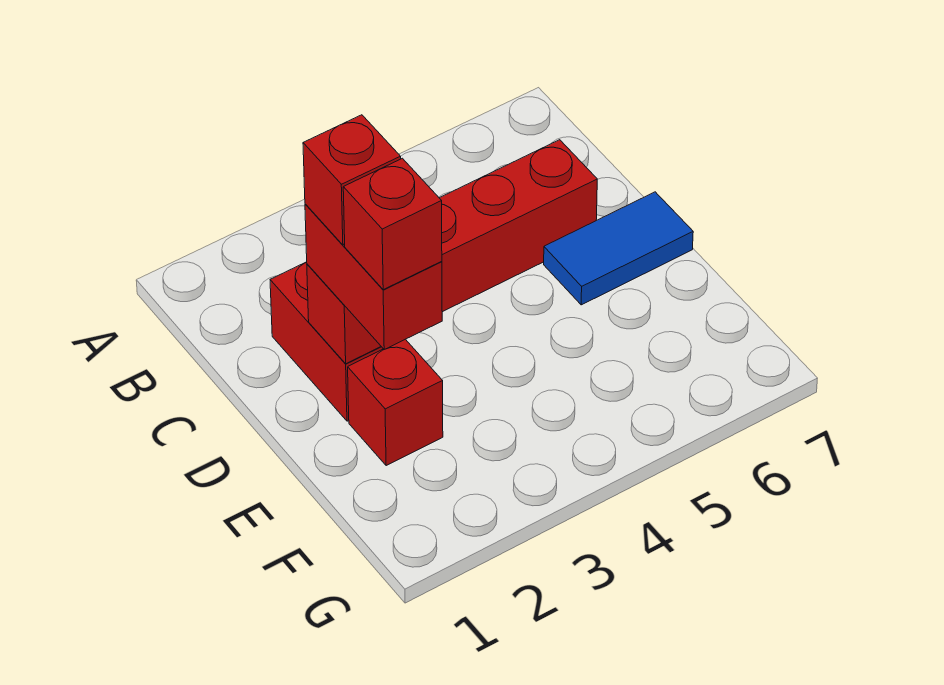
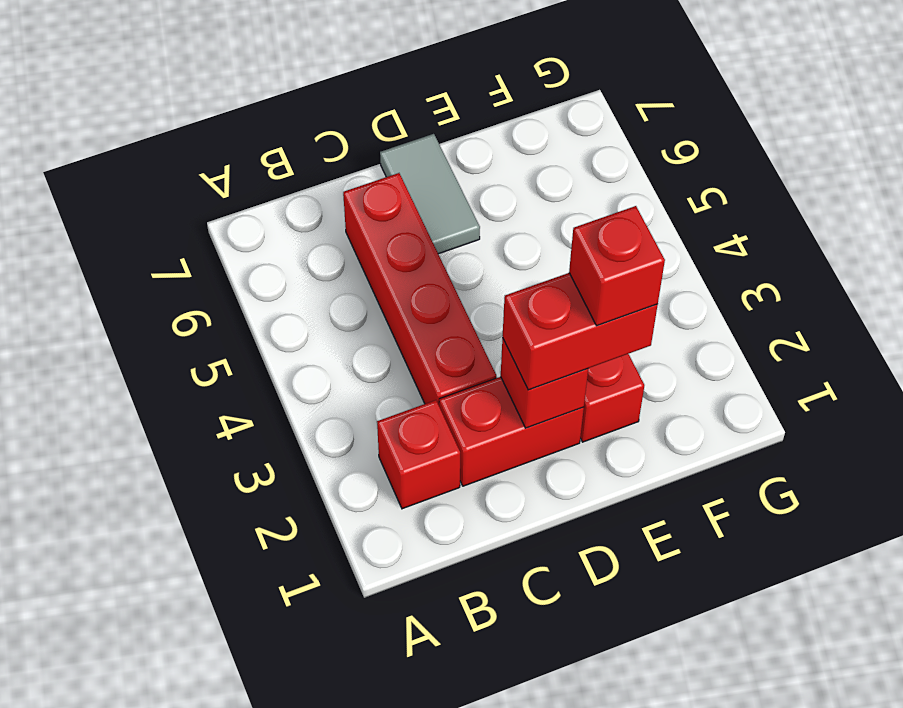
red brick D2 level 4 -> red brick B2 level 1
blue tile D6:D7 level 1 -> grey tile D6:D7 level 1

